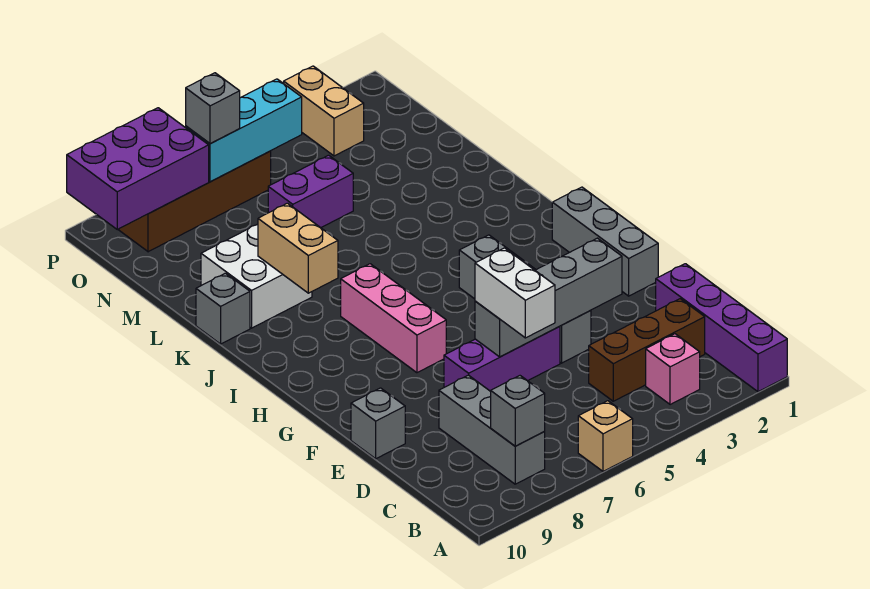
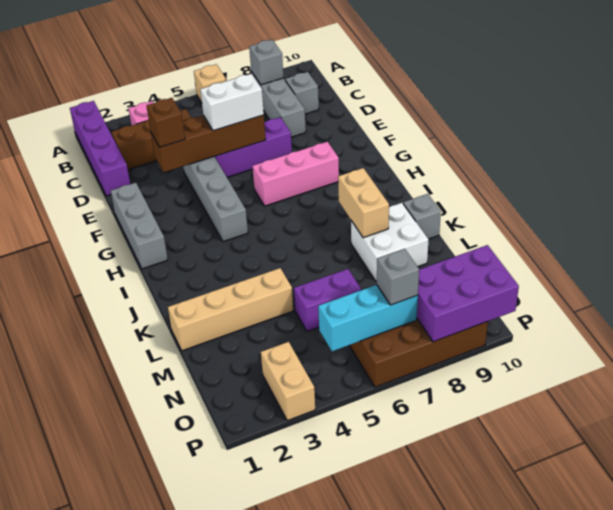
white brick D6:E6 level 3 -> white brick E5:E6 level 3
grey brick E3:E6 level 2 -> brown brick E3:E6 level 2
none -> brown brick E3 level 3
grey brick E10 level 1 -> grey brick C9 level 1
pink brick G7:I7 level 1 -> pink brick G6:G8 level 1
none -> tan brick L1:L4 level 1

